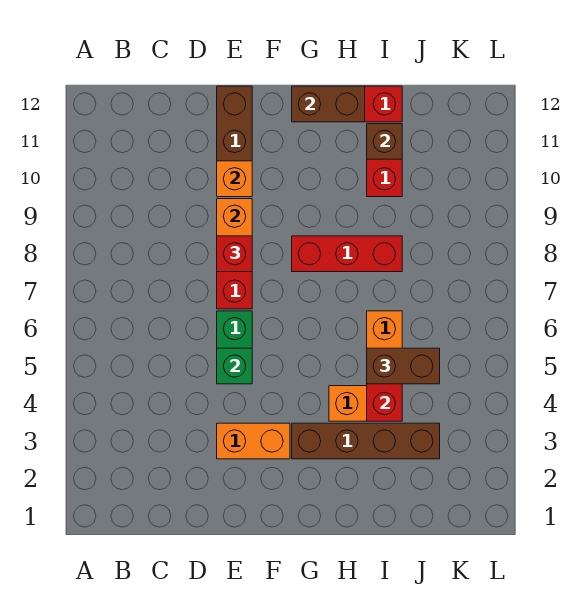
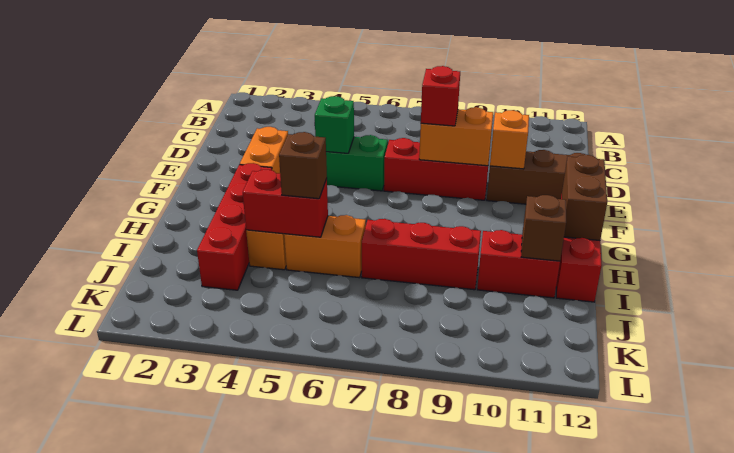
brown brick G3:J3 level 1 -> red brick G3:J3 level 1
red brick G8:I8 level 1 -> red brick I7:I9 level 1
brown brick I5:J5 level 3 -> brown brick I5 level 3

